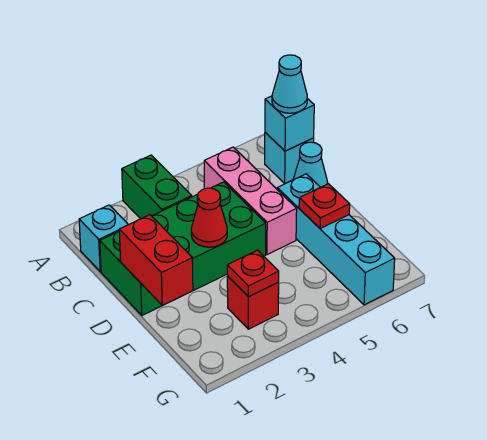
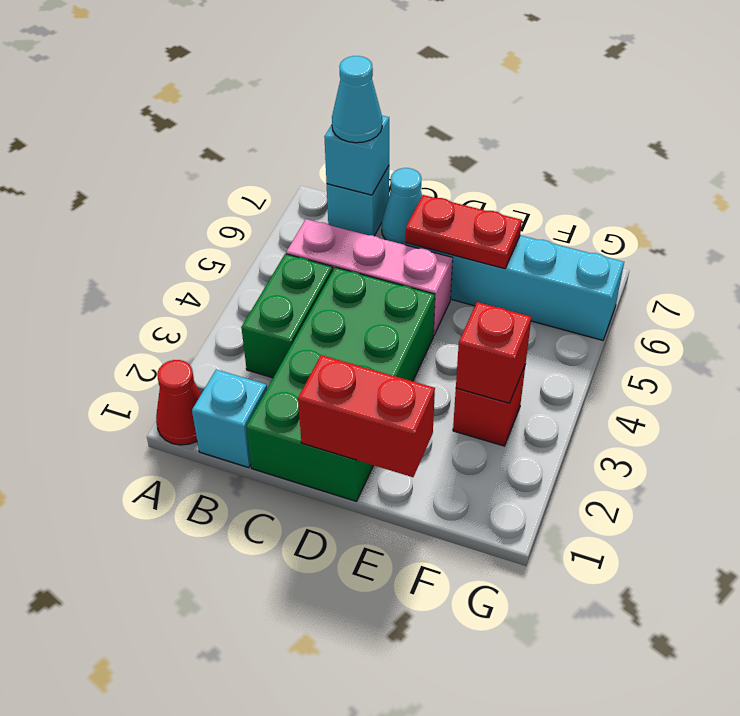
green brick A3:B3 level 1 -> green brick B3:B4 level 1
red cone D3 level 2 -> red cone A1 level 1
red plate E6 level 2 -> red plate D6:E6 level 2
red plate F3 level 2 -> red brick F3 level 2

